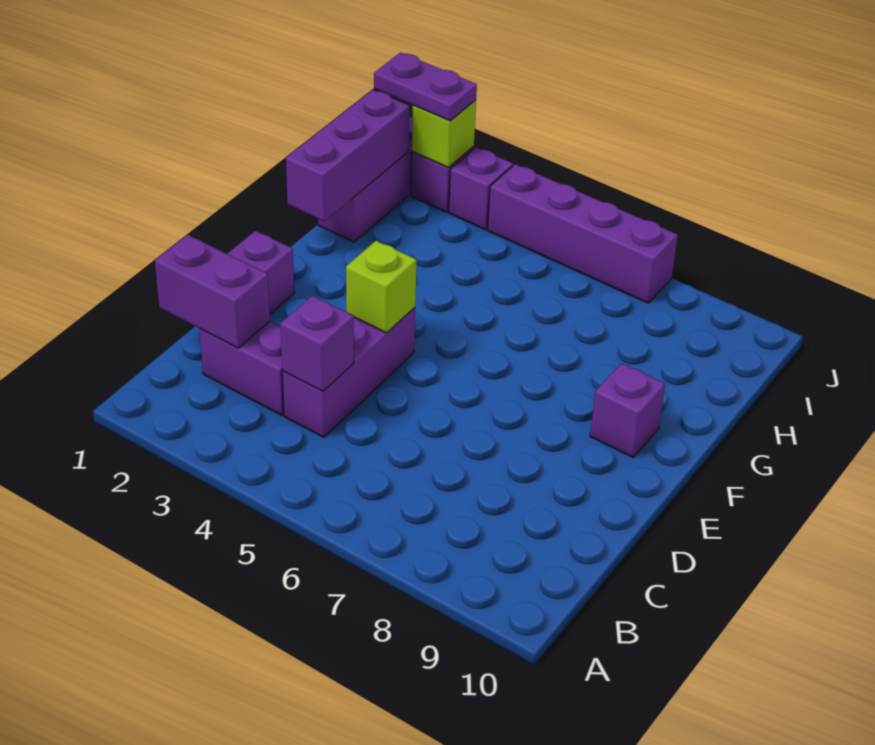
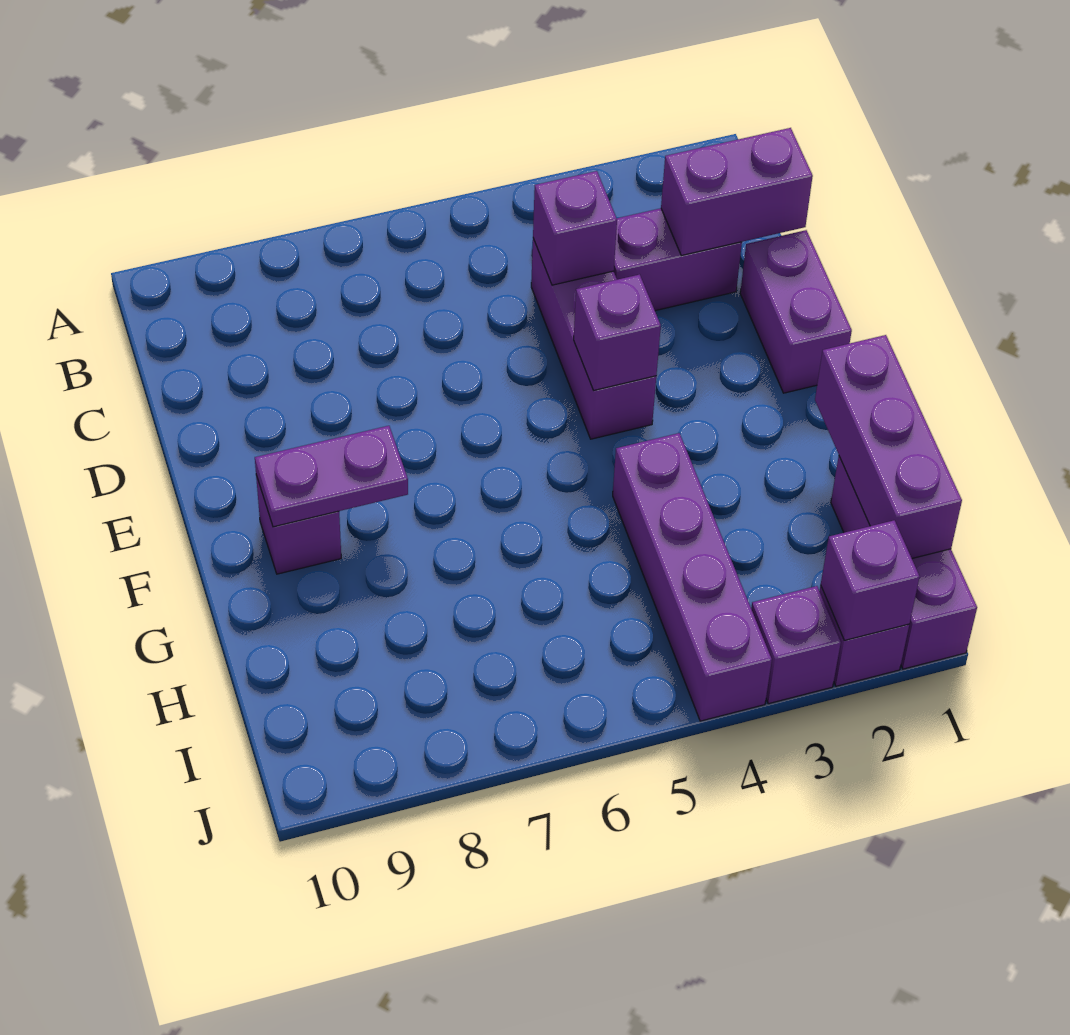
lime brick E4 level 2 -> purple brick E4 level 2
purple plate J1:J2 level 3 -> purple plate F8:F9 level 2
lime brick J2 level 2 -> purple brick J2 level 2
purple brick J4:J7 level 1 -> purple brick G4:J4 level 1

